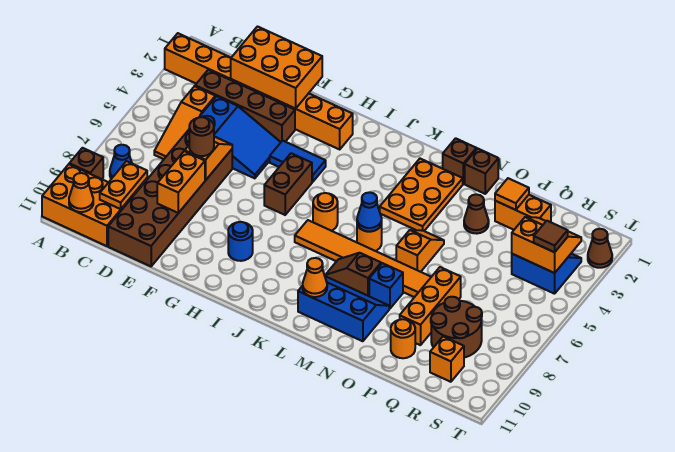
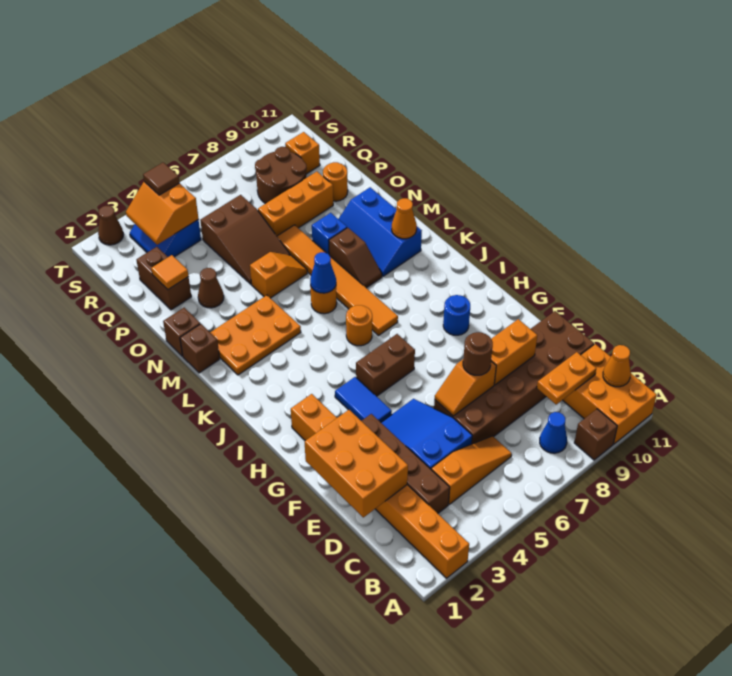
orange slope N5:N6 level 1 top 6 -> orange slope N5:N6 level 1 top 5
none -> brown slope O5:Q6 level 1 top Q
orange brick P2:Q2 level 1 -> brown brick P2:Q2 level 1

